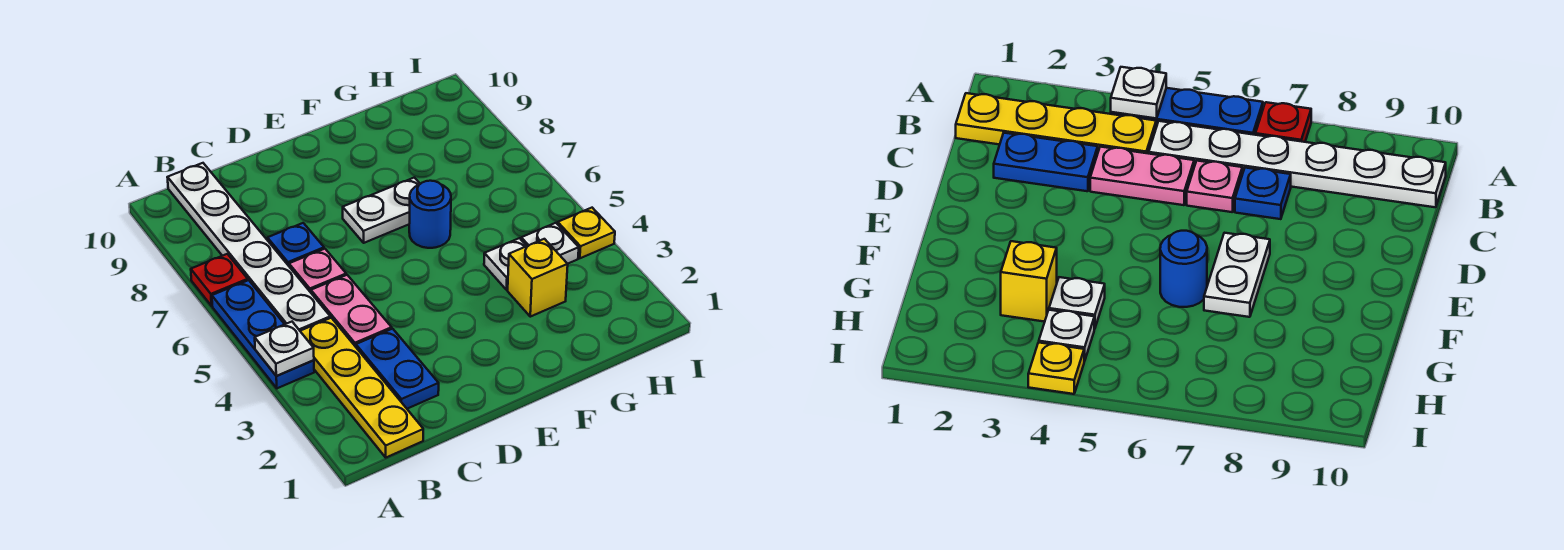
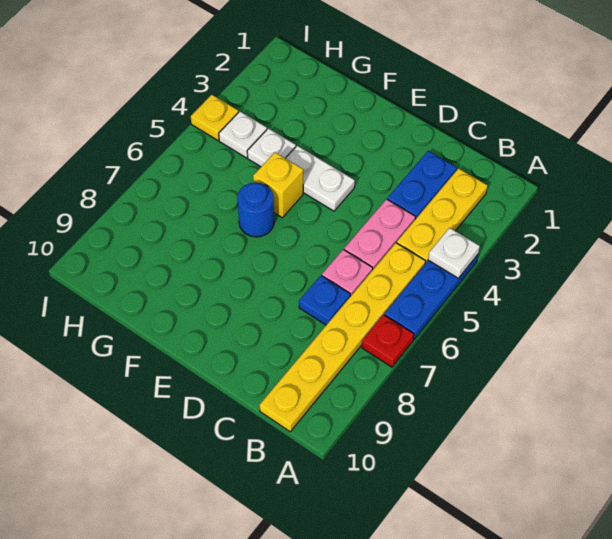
yellow plate B1:B4 level 1 -> yellow plate B2:B4 level 1
white plate B5:B10 level 1 -> yellow plate B5:B10 level 1
white plate E7:F7 level 1 -> white plate E4:F4 level 1
yellow brick G3 level 1 -> yellow brick F5 level 1

